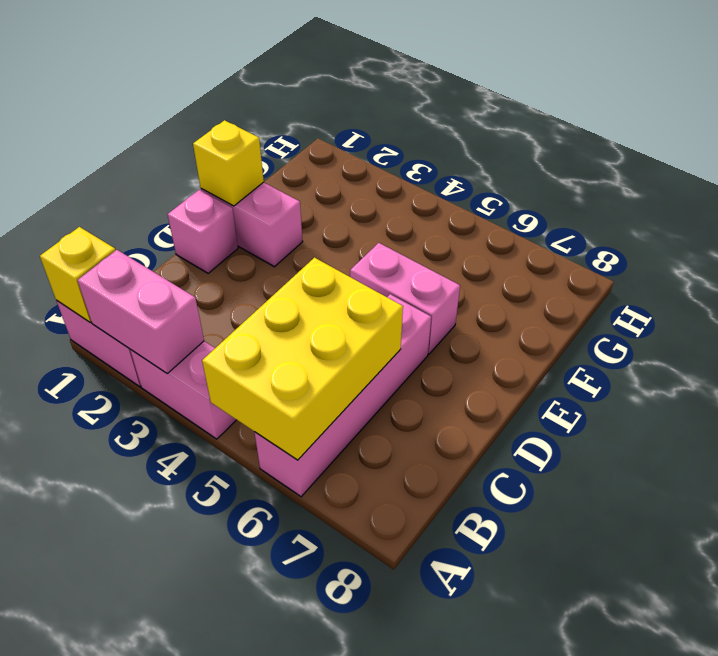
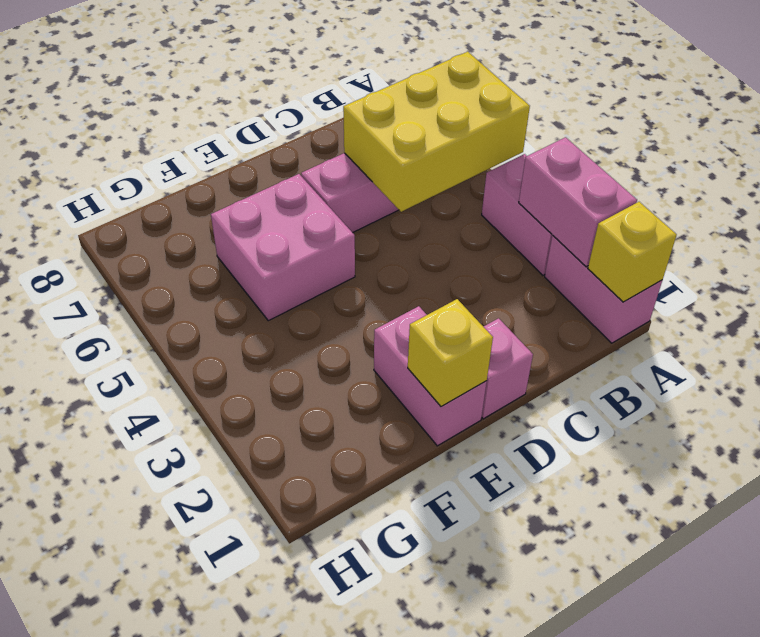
pink brick E5:E6 level 1 -> pink brick E5:F6 level 1

